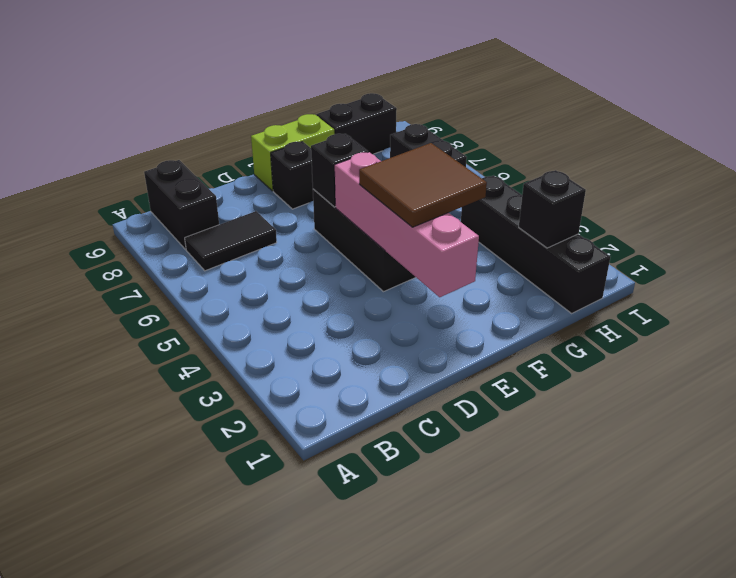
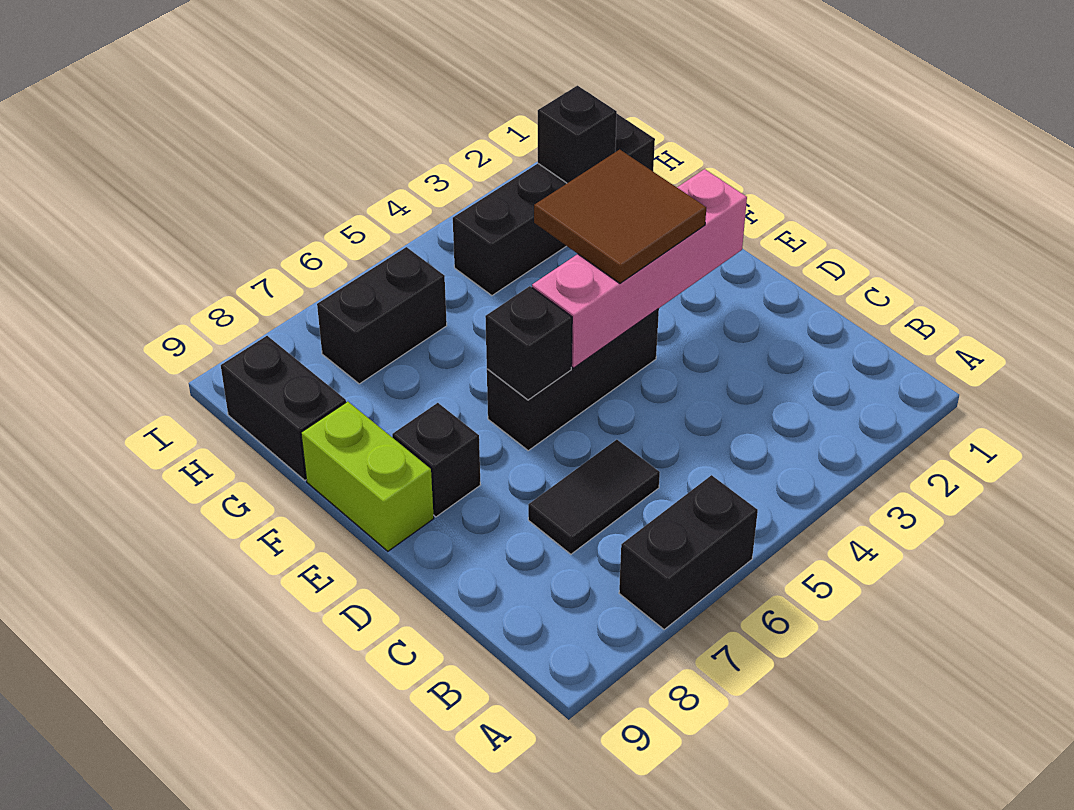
black tile B7:C7 level 1 -> black tile C6:C7 level 1
black brick B8:B9 level 1 -> black brick A6:A7 level 1

